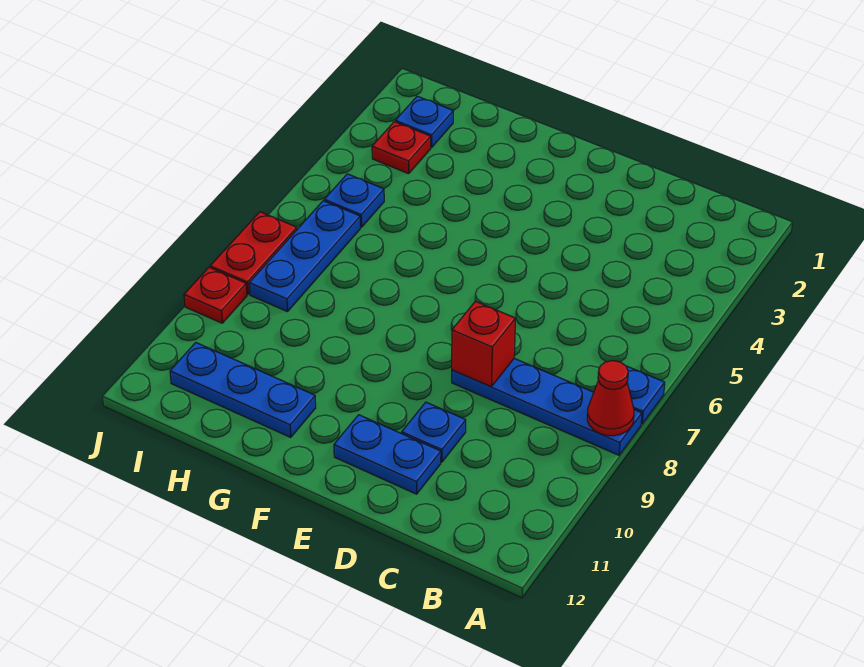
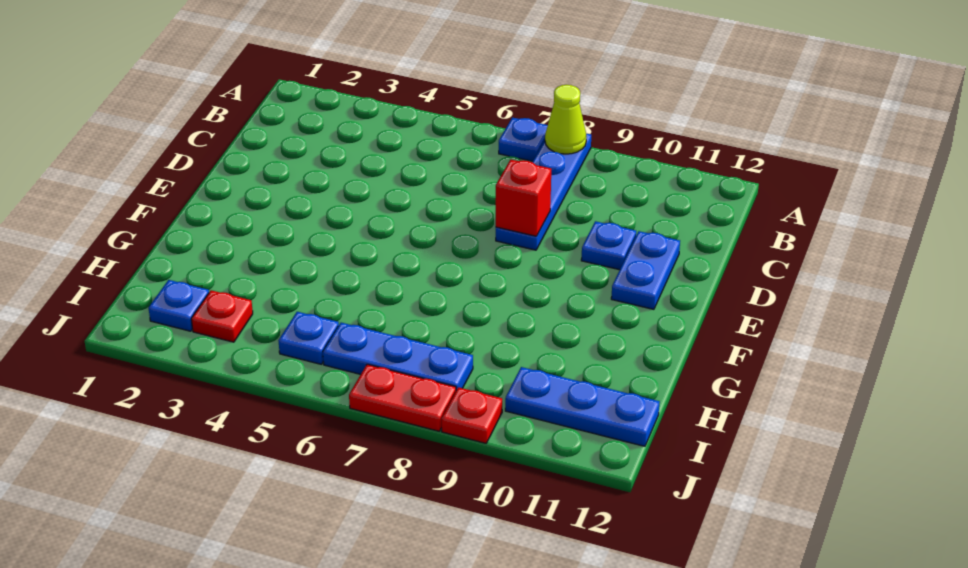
red cone A8 level 2 -> lime cone A8 level 2
blue plate G11:I11 level 1 -> blue plate I10:I12 level 1

